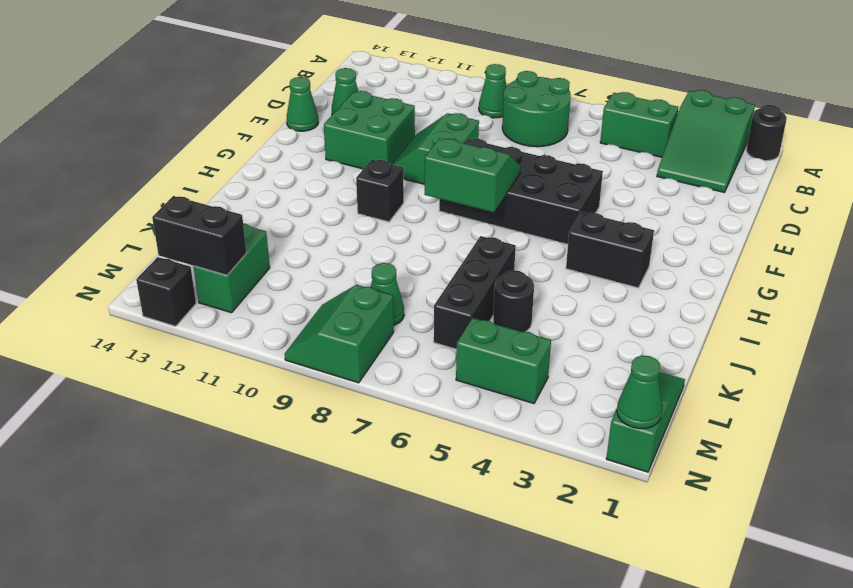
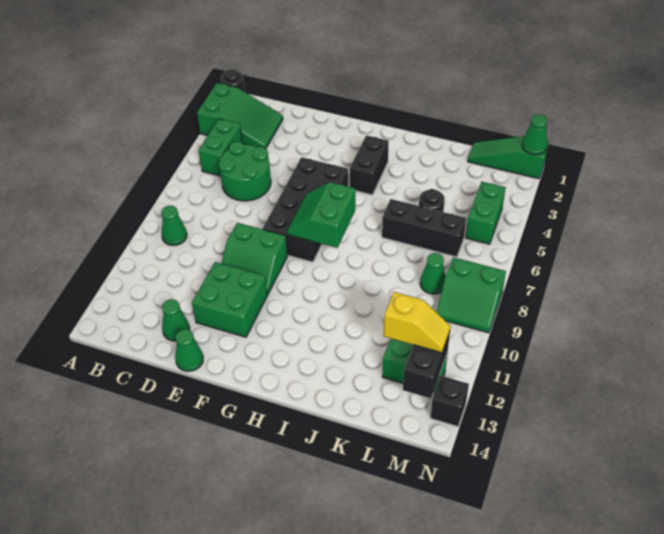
green round brick B7:C8 level 1 -> green round brick C5:D6 level 1
black brick H10 level 1 -> none
none -> yellow slope L12:M12 level 3 top L

